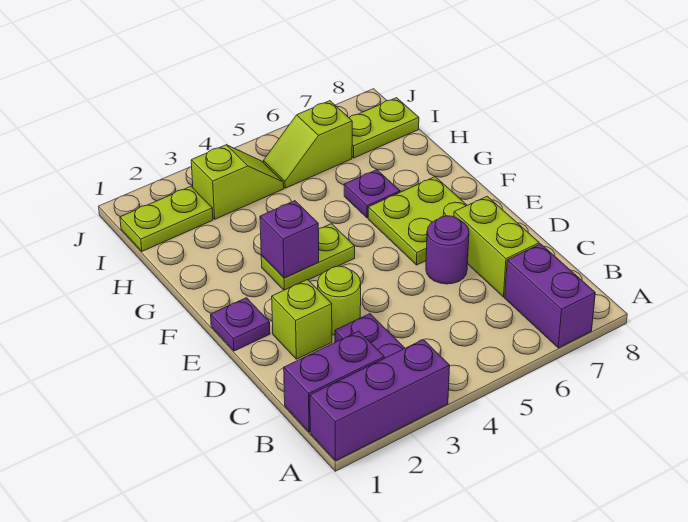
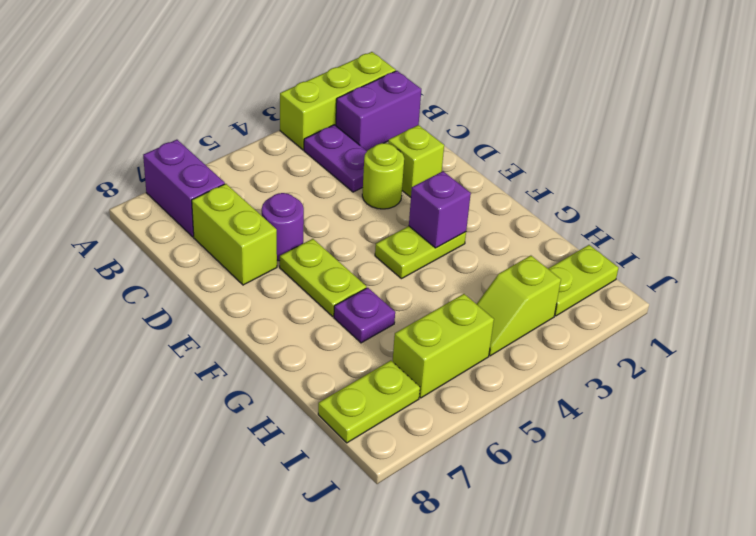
purple brick A1:A3 level 1 -> lime brick A1:A3 level 1
purple plate E1 level 1 -> none
lime plate E6:F7 level 1 -> lime plate E6:F6 level 1
lime slope I5:I6 level 1 top 6 -> lime brick I5:I6 level 1

